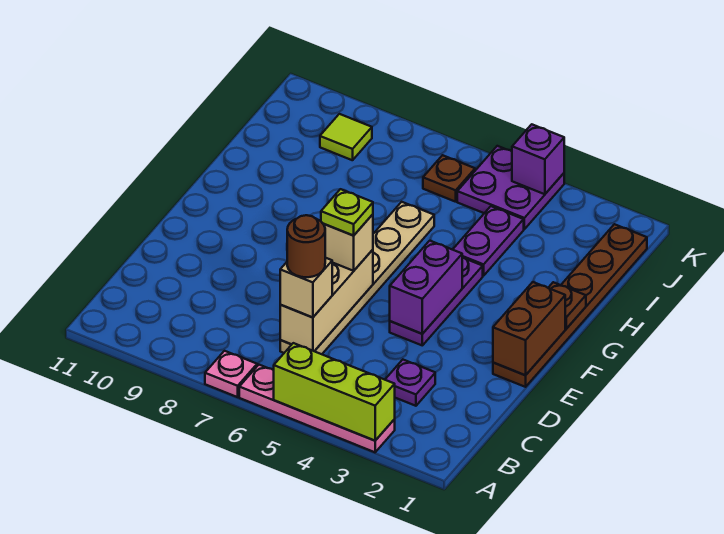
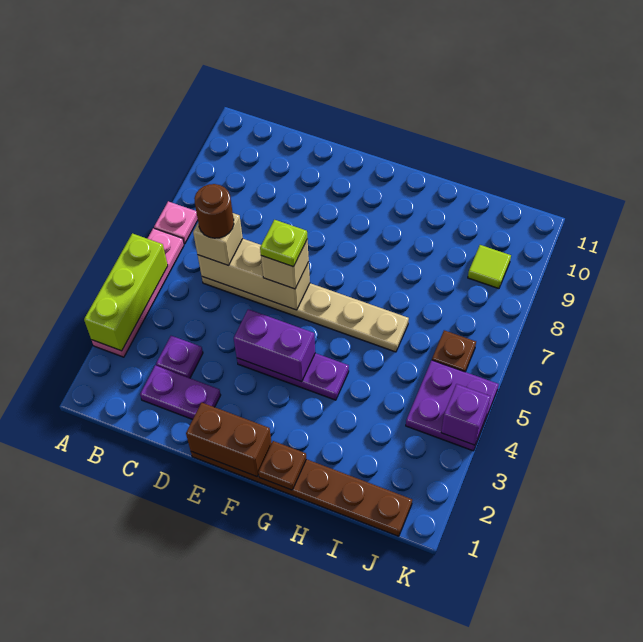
purple plate H4:I4 level 1 -> purple plate C2:D2 level 1

